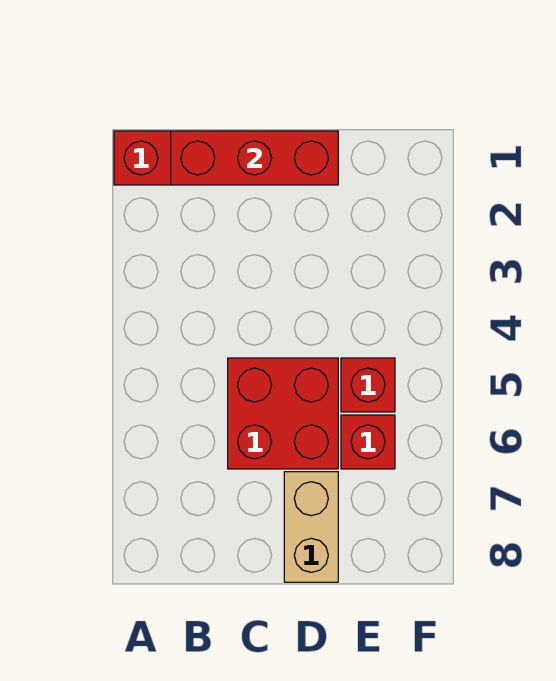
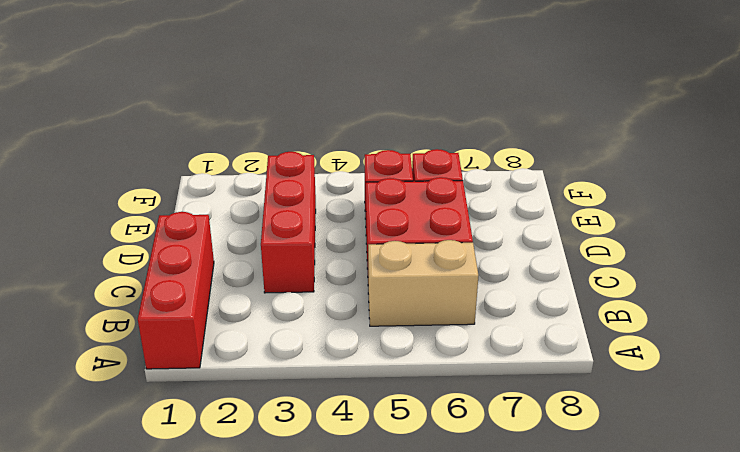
red brick B1:D1 level 2 -> red brick C3:E3 level 1
tan brick D7:D8 level 1 -> tan brick B5:B6 level 1

